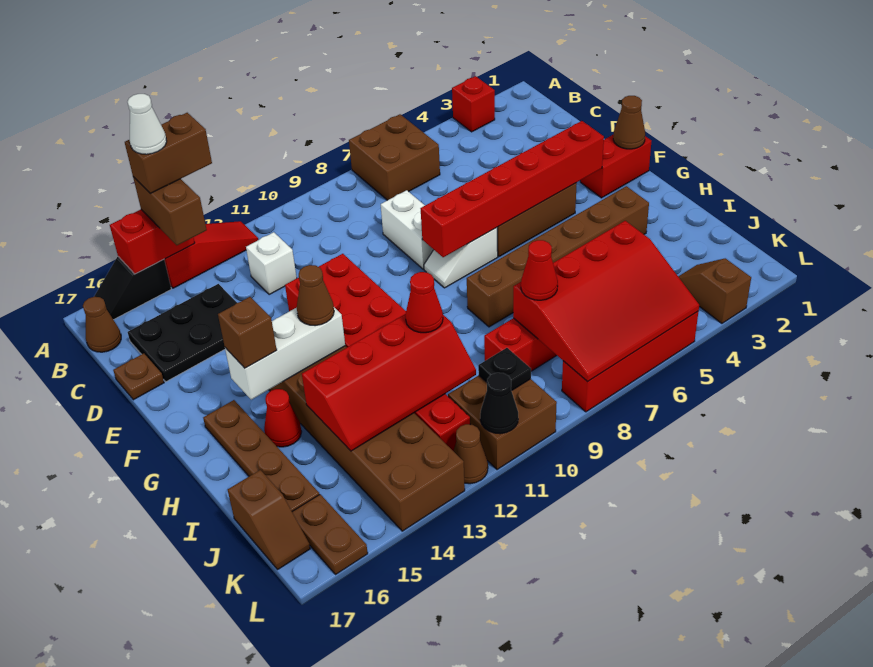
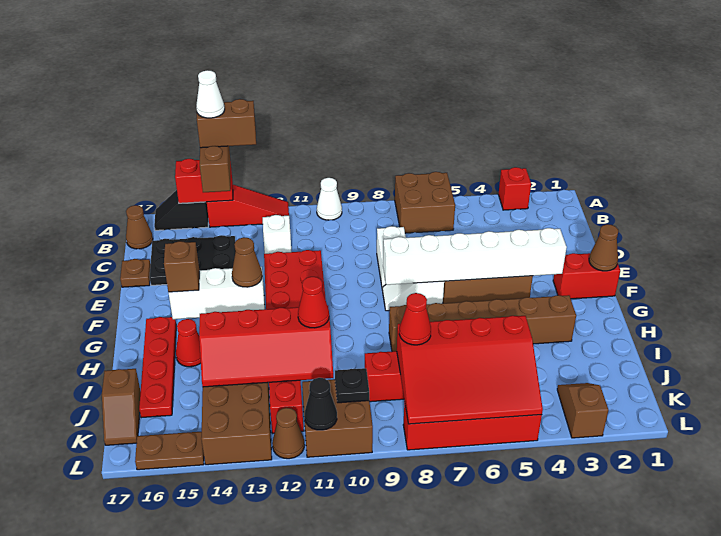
none -> white cone A10 level 1
red brick F3:F8 level 2 -> white brick F3:F8 level 2
brown plate G16:J16 level 1 -> red plate G16:J16 level 1
brown plate K16:L16 level 1 -> brown plate L15:L16 level 1

